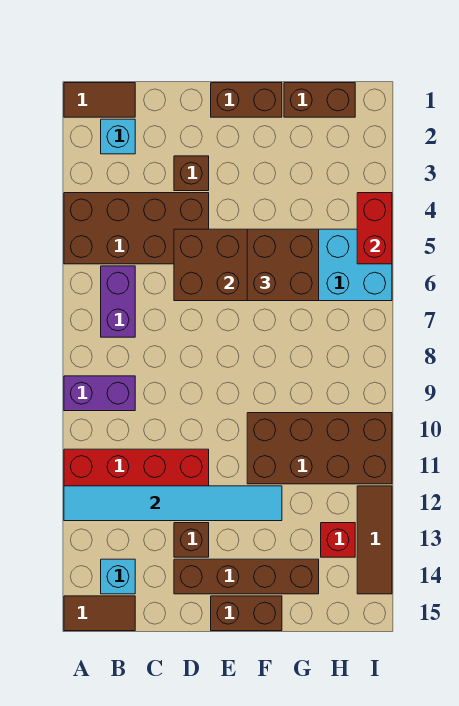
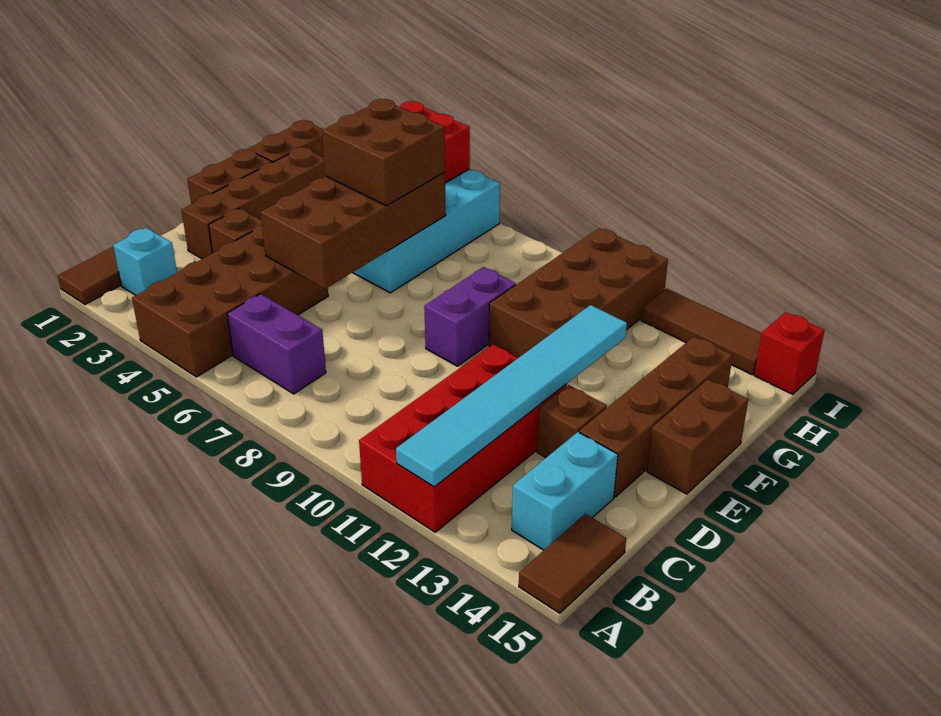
purple brick A9:B9 level 1 -> purple brick E9:F9 level 1
cyan brick B14 level 1 -> cyan brick B14:C14 level 1
none -> brown brick D2:G2 level 1
red brick H13 level 1 -> red brick I15 level 1

